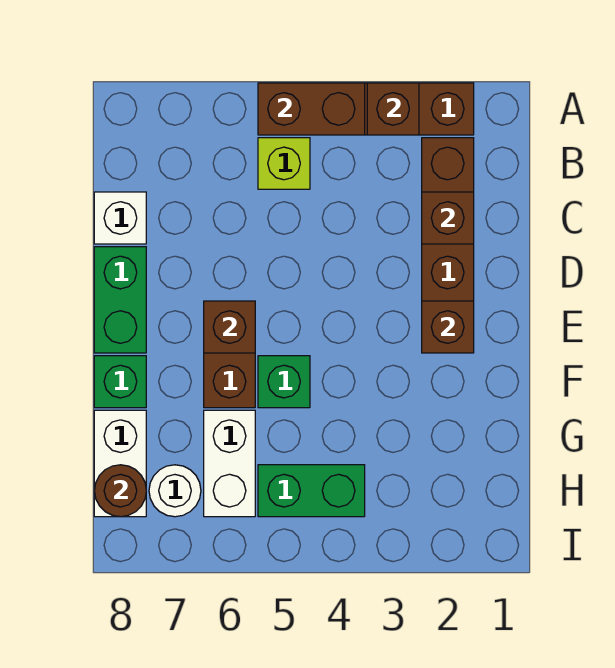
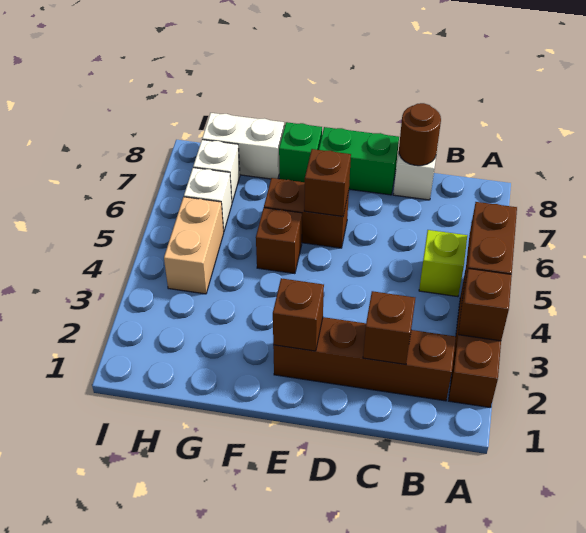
green brick F5 level 1 -> brown brick F5 level 1
white brick G6:H6 level 1 -> white brick H6 level 1
green brick H4:H5 level 1 -> tan brick H4:H5 level 1
white round brick H7 level 1 -> white brick H7 level 1
brown round brick H8 level 2 -> brown round brick C8 level 2

